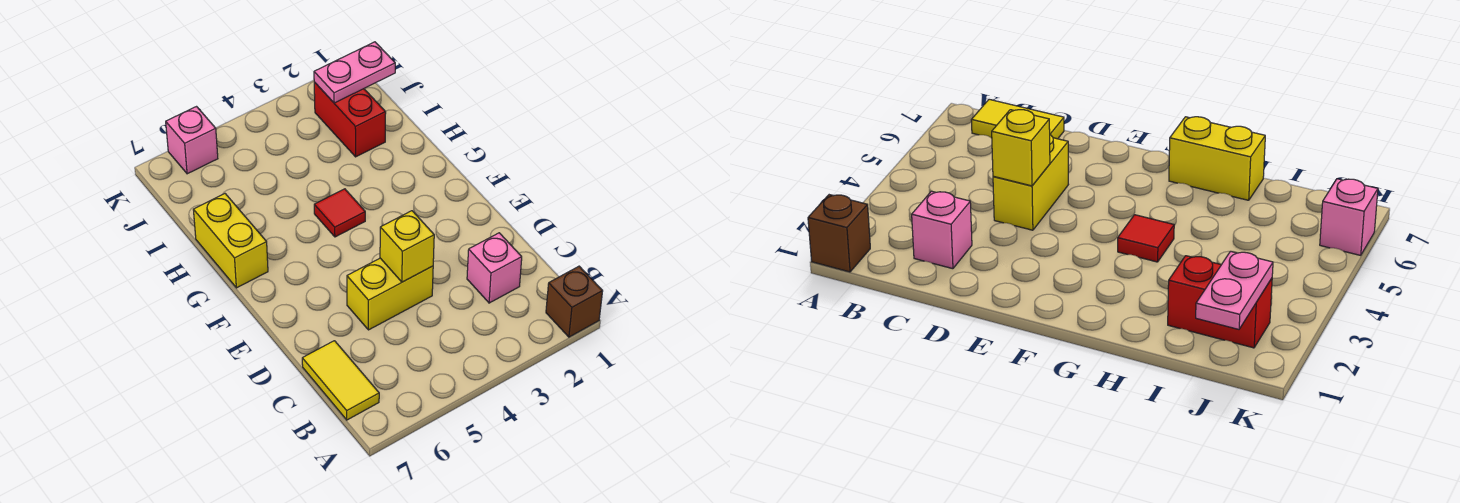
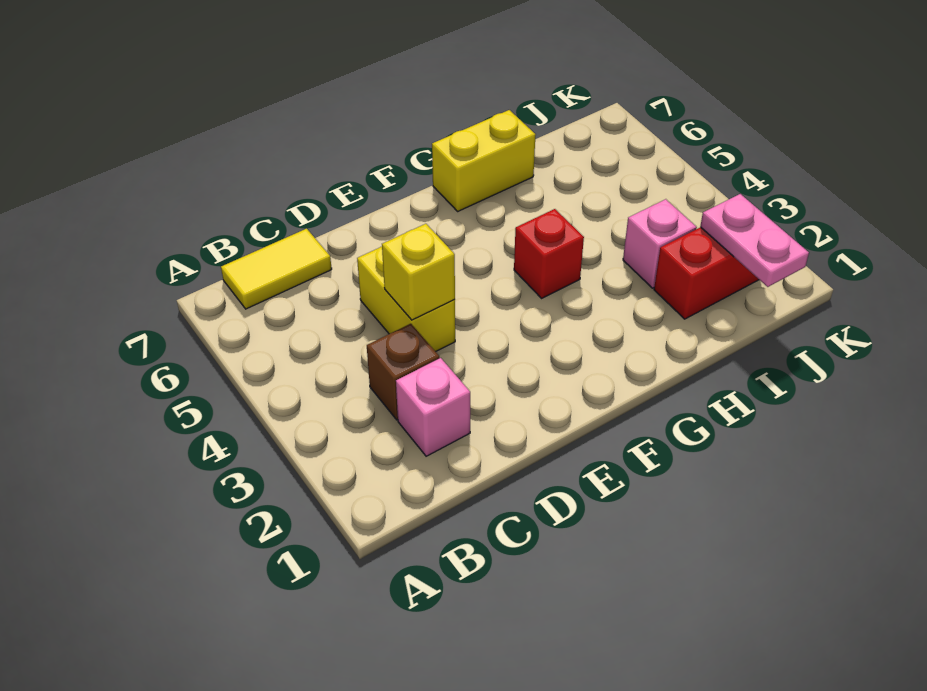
brown brick A1 level 1 -> brown brick C3 level 1
red tile G4 level 1 -> red brick G4 level 1
pink brick K6 level 1 -> pink brick I3 level 1

